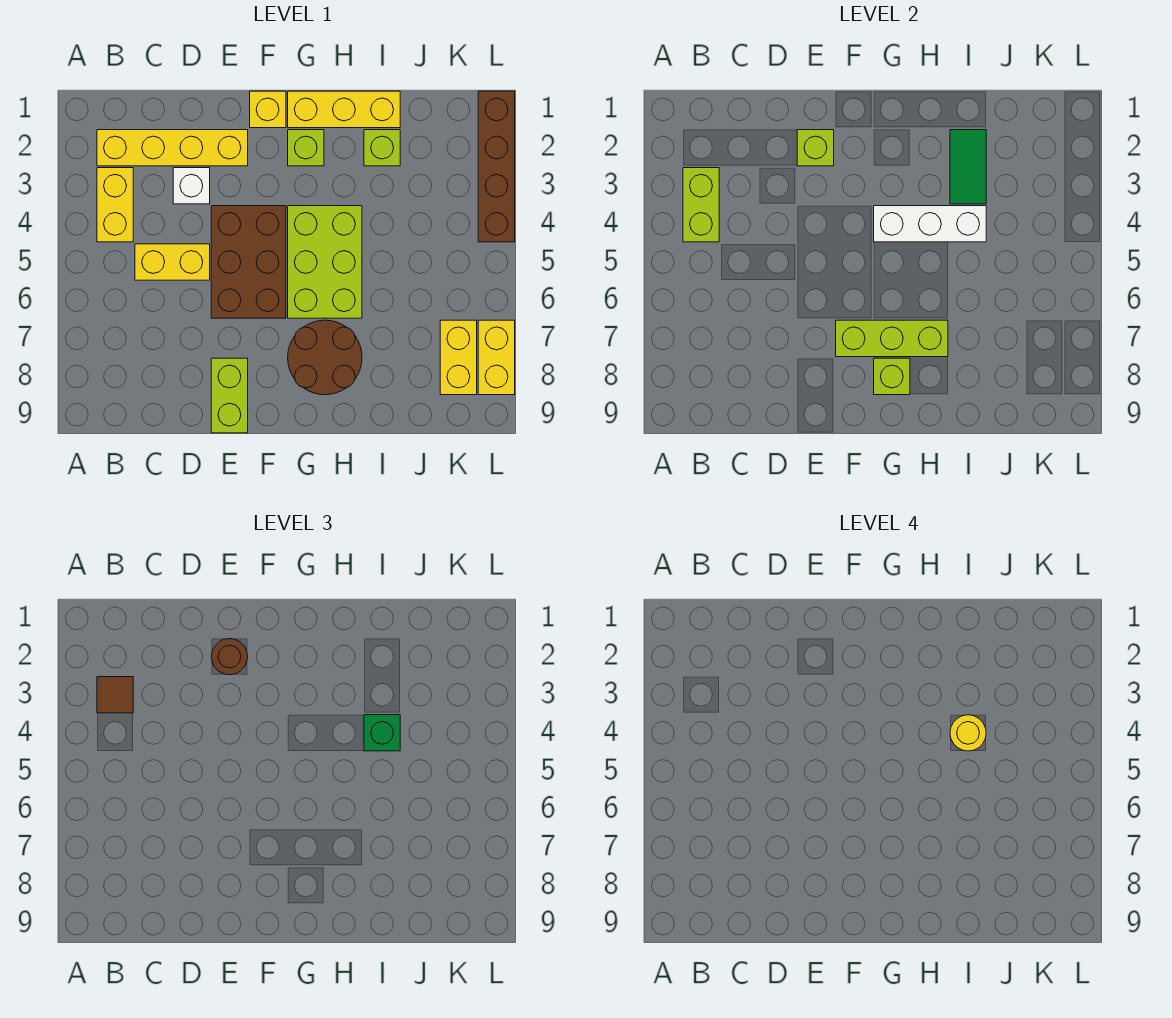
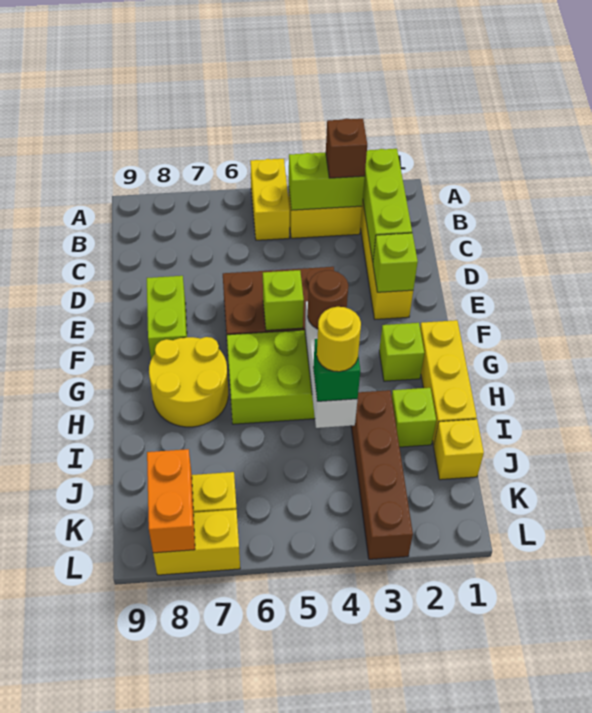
brown tile B3 level 3 -> brown brick B3 level 3
yellow brick C5:D5 level 1 -> yellow brick A5:B5 level 1
white brick D3 level 1 -> none
brown round brick E2 level 3 -> brown round brick G4 level 3
lime brick E8:E9 level 1 -> lime brick E8:F8 level 1
yellow brick F1 level 1 -> yellow brick J1 level 1
lime brick F7:H7 level 2 -> lime brick B2:D2 level 2
brown round brick G7:H8 level 1 -> yellow round brick G7:H8 level 1
lime brick G8 level 2 -> lime brick F5 level 2
green tile I2:I3 level 2 -> none
none -> orange brick K8:L8 level 2
brown brick L1:L4 level 1 -> brown brick I3:L3 level 1

